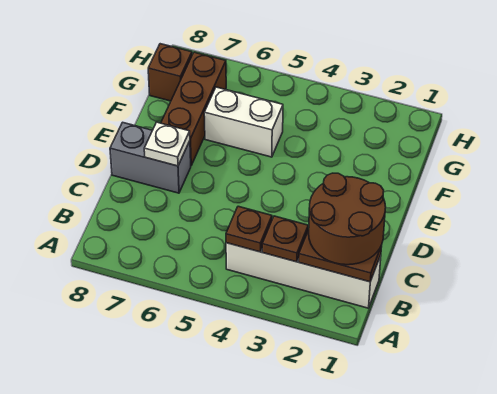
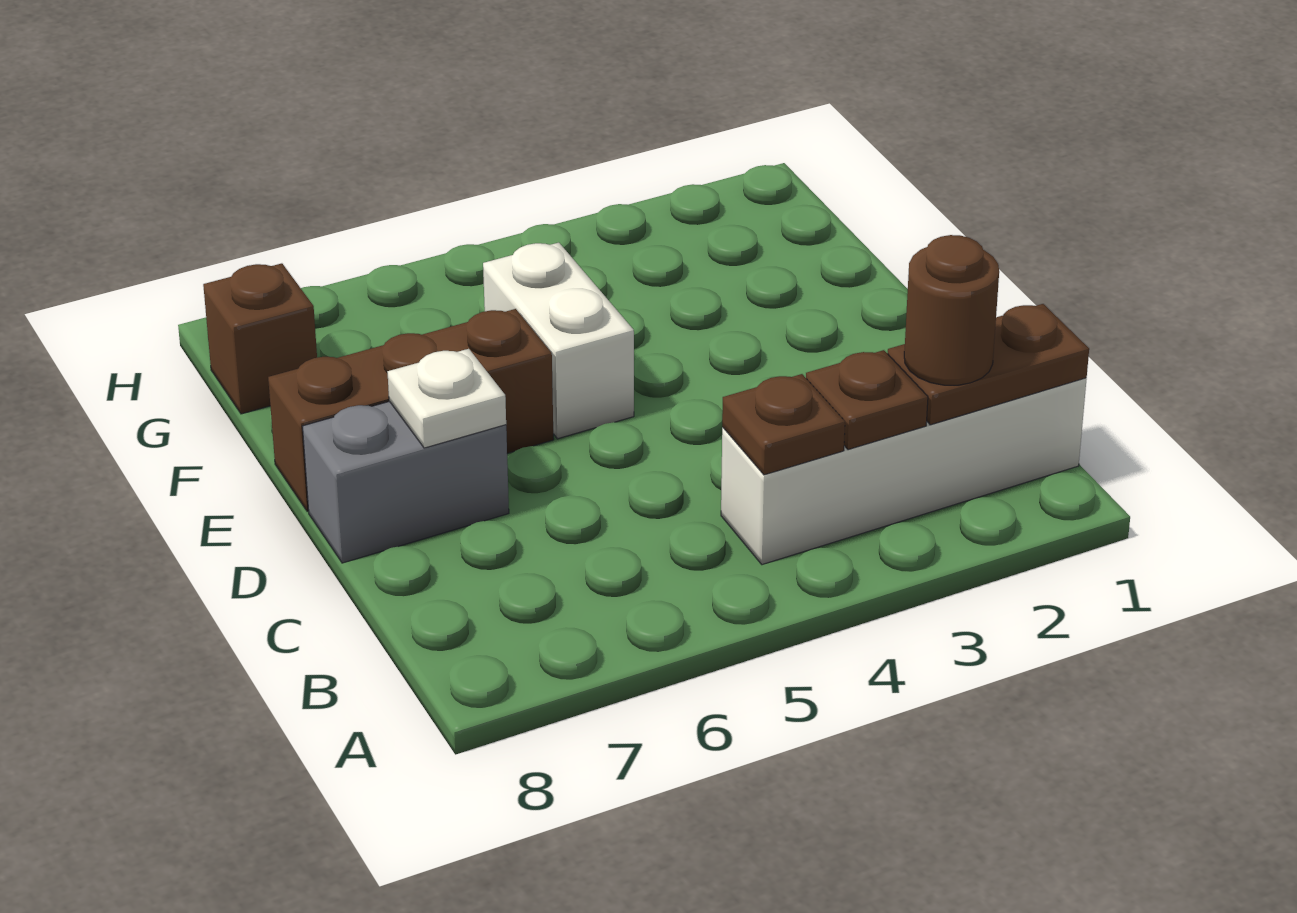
brown round brick B1:C2 level 3 -> brown round brick B2 level 3
brown brick E7:G7 level 1 -> brown brick E6:E8 level 1
white brick F5:F6 level 1 -> white brick E5:F5 level 1

